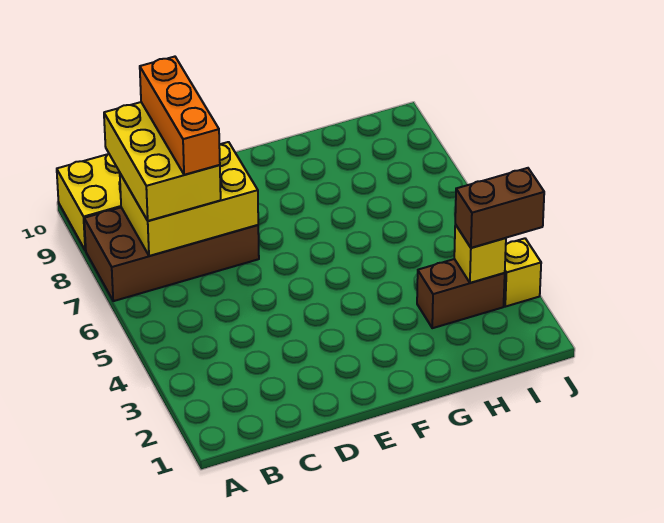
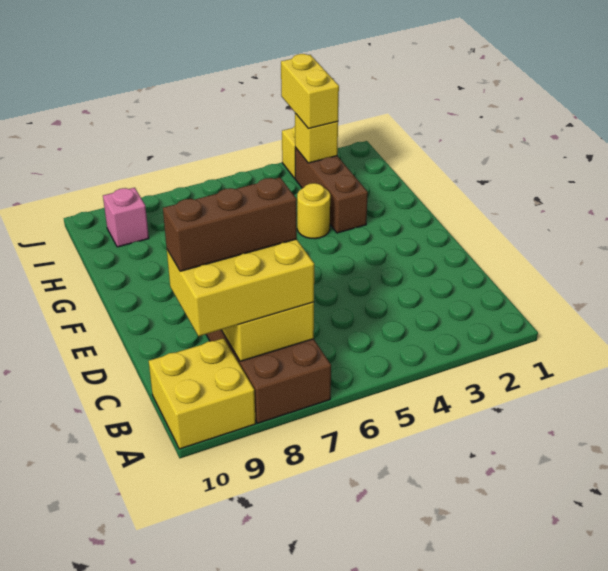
orange brick C7:C9 level 4 -> brown brick C7:C9 level 4
none -> yellow round brick G4 level 1
brown brick H3:I3 level 1 -> brown brick G3:I3 level 1
brown brick I3:J3 level 3 -> yellow brick I3:J3 level 3
none -> pink brick I9 level 1

